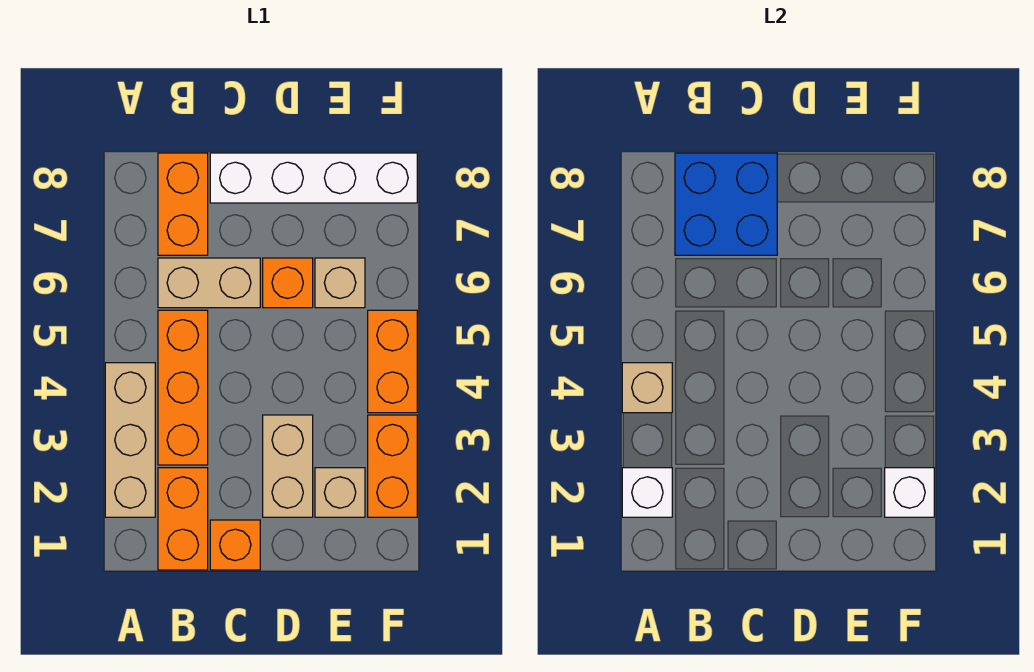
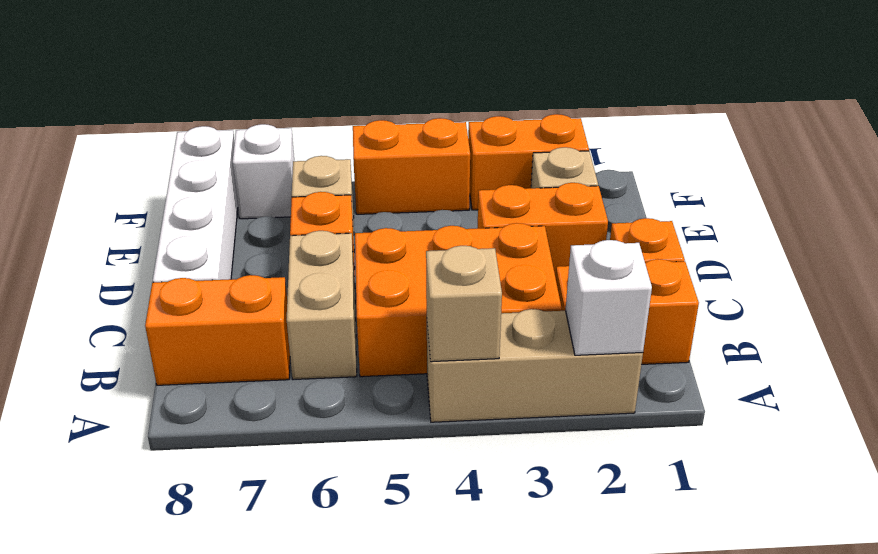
orange brick B3:B5 level 1 -> orange brick B3:C5 level 1
blue brick B7:C8 level 2 -> none
tan brick D2:D3 level 1 -> orange brick D2:D3 level 1
white brick F2 level 2 -> white brick F7 level 1

